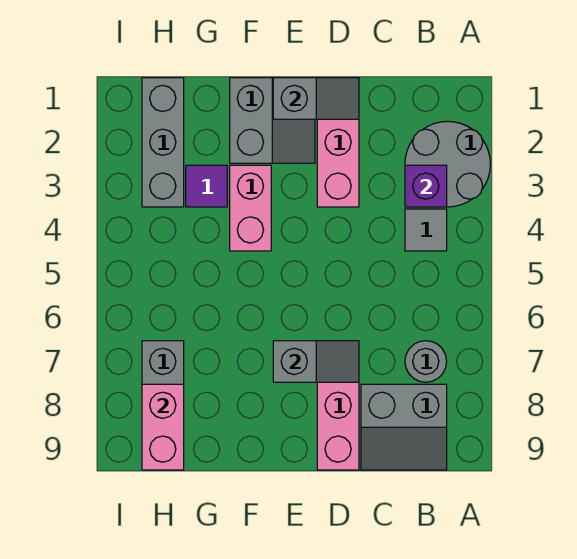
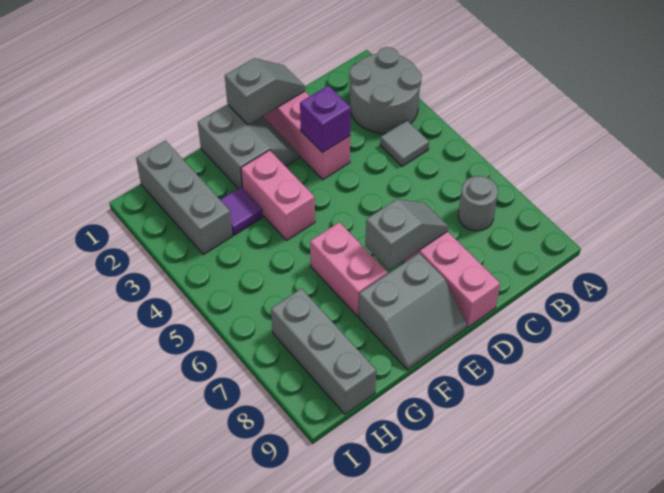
purple brick B3 level 2 -> purple brick D3 level 2
grey slope B8:C9 level 1 top 8 -> grey slope E8:F9 level 1 top 8
pink brick H8:H9 level 2 -> pink brick F6:F7 level 1

